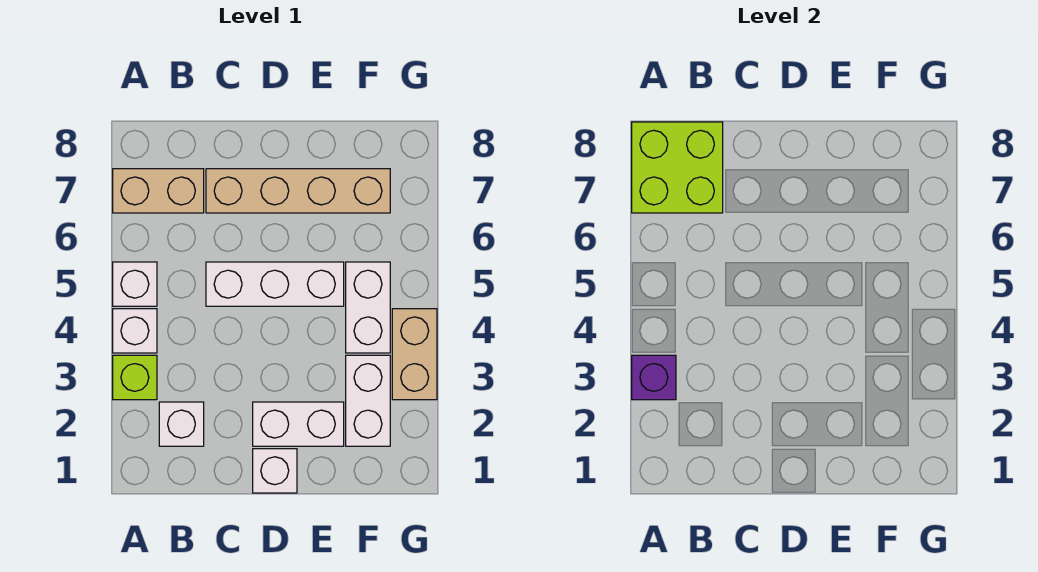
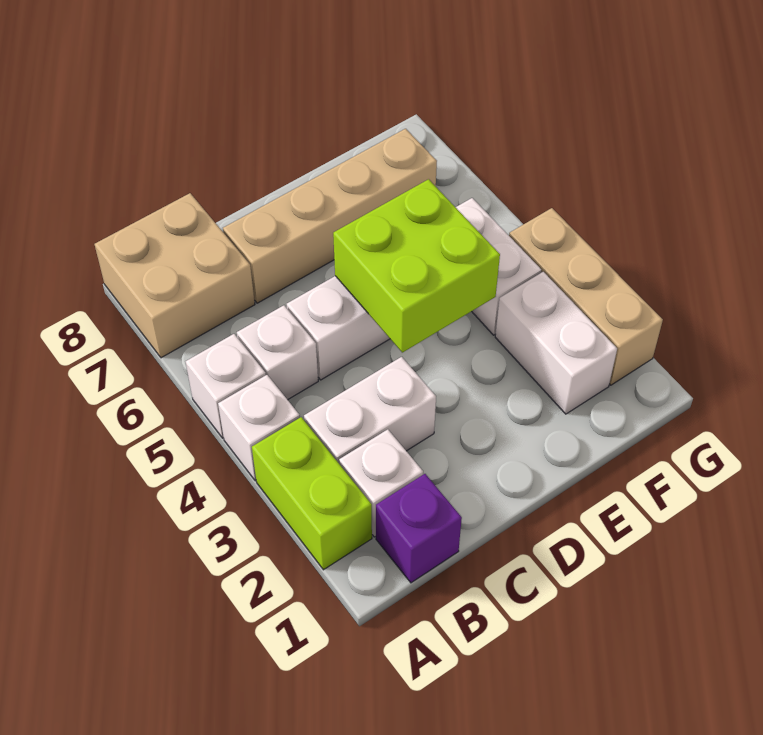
lime brick A3 level 1 -> lime brick A2:A3 level 1
purple brick A3 level 2 -> purple brick B1 level 1
tan brick A7:B7 level 1 -> tan brick A7:B8 level 1
lime brick A7:B8 level 2 -> lime brick D4:E5 level 2
white brick D1 level 1 -> white brick B5 level 1
white brick D2:E2 level 1 -> white brick B3:C3 level 1
tan brick G3:G4 level 1 -> tan brick G2:G4 level 1

